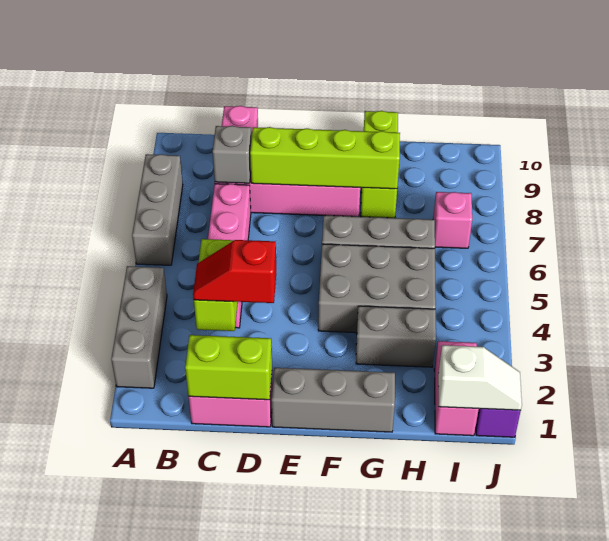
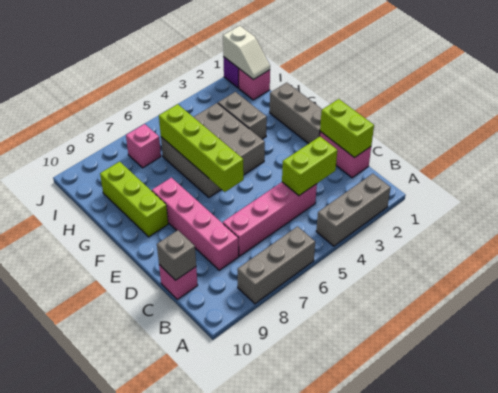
red slope C3:D3 level 3 top D -> none
grey brick C8 level 2 -> grey brick C10 level 2
lime brick D8:G8 level 2 -> lime brick E6:H6 level 2
lime brick G8:G10 level 1 -> lime brick F9:H9 level 1
pink brick I1:I2 level 1 -> pink brick I1 level 1
white slope I1:J1 level 2 top I -> white slope I1:J1 level 2 top J

